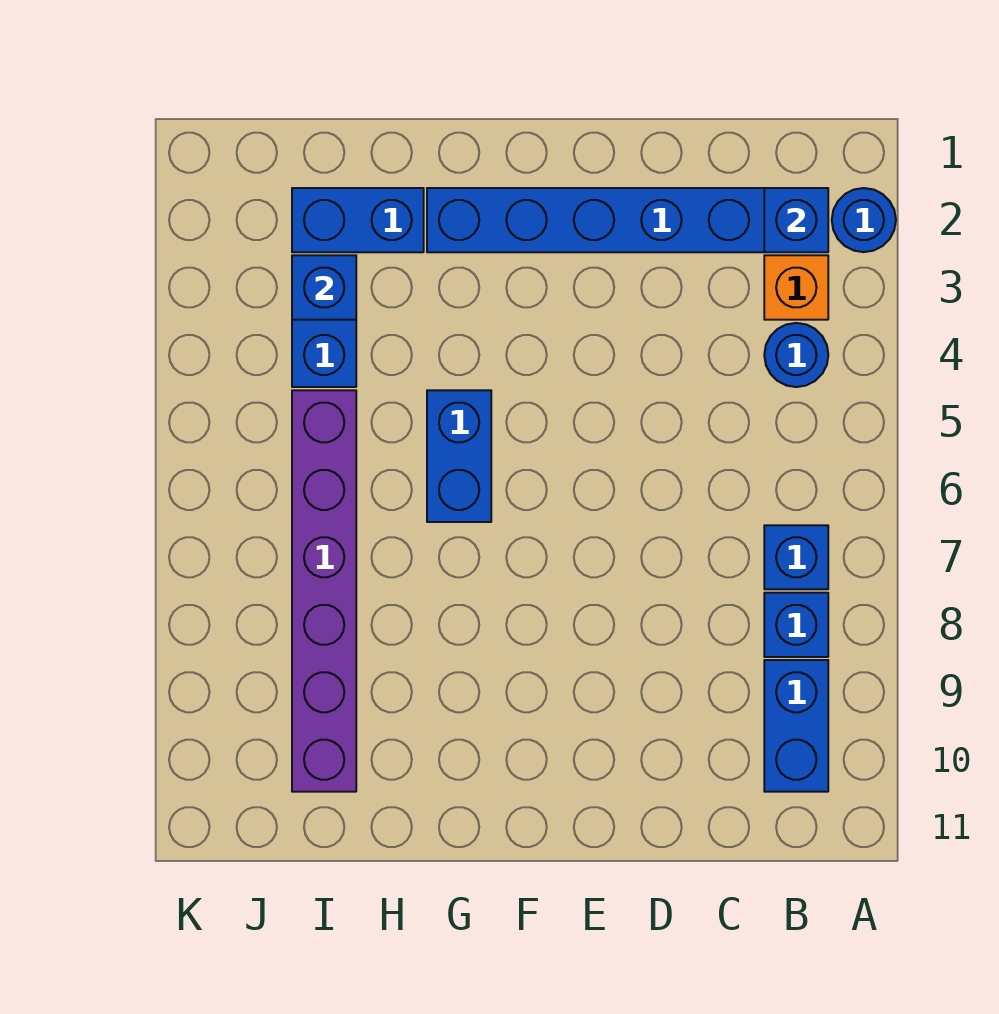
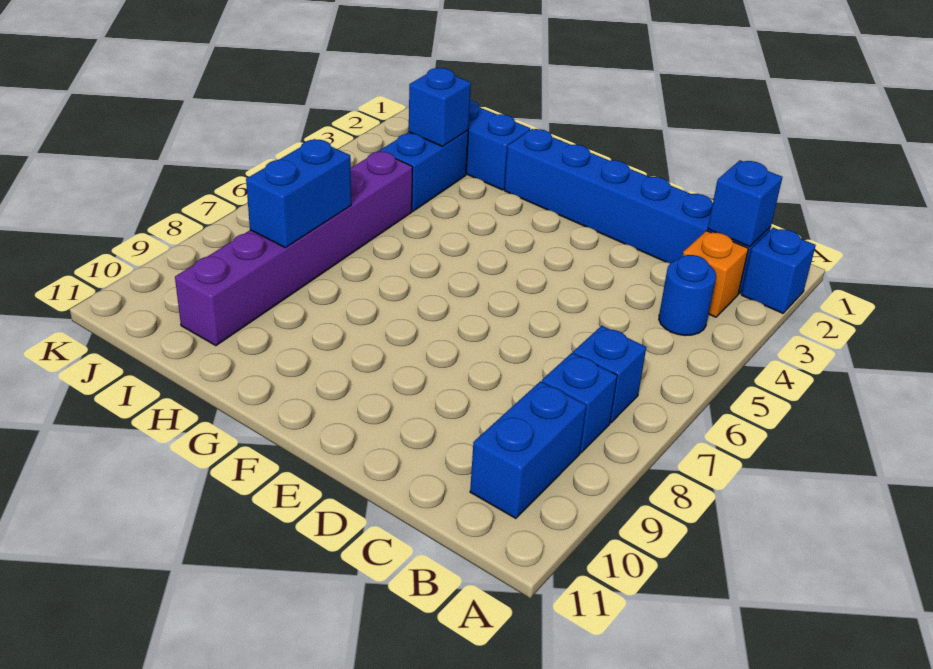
blue round brick A2 level 1 -> blue brick A2 level 1
blue brick G5:G6 level 1 -> blue brick I7:I8 level 2

